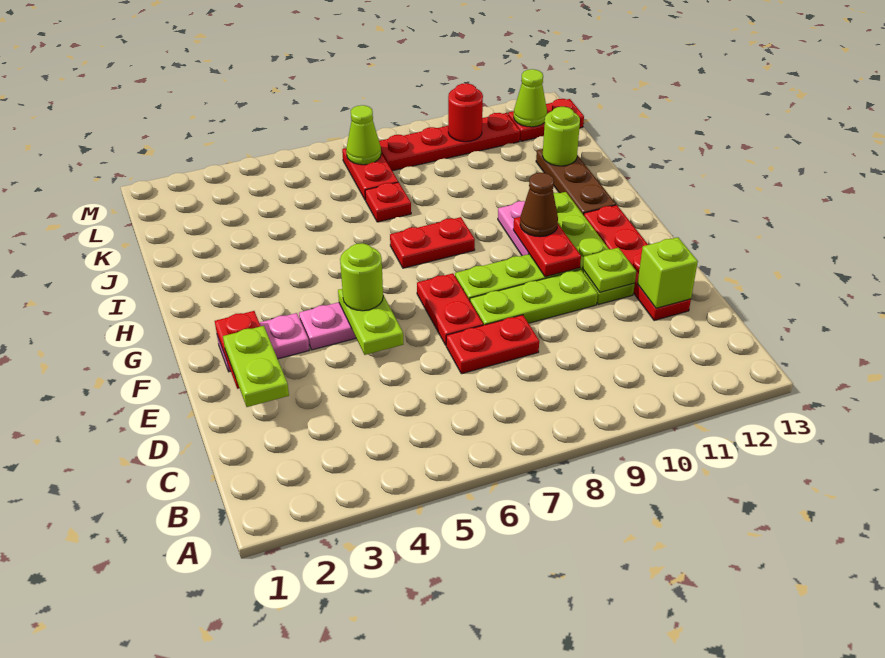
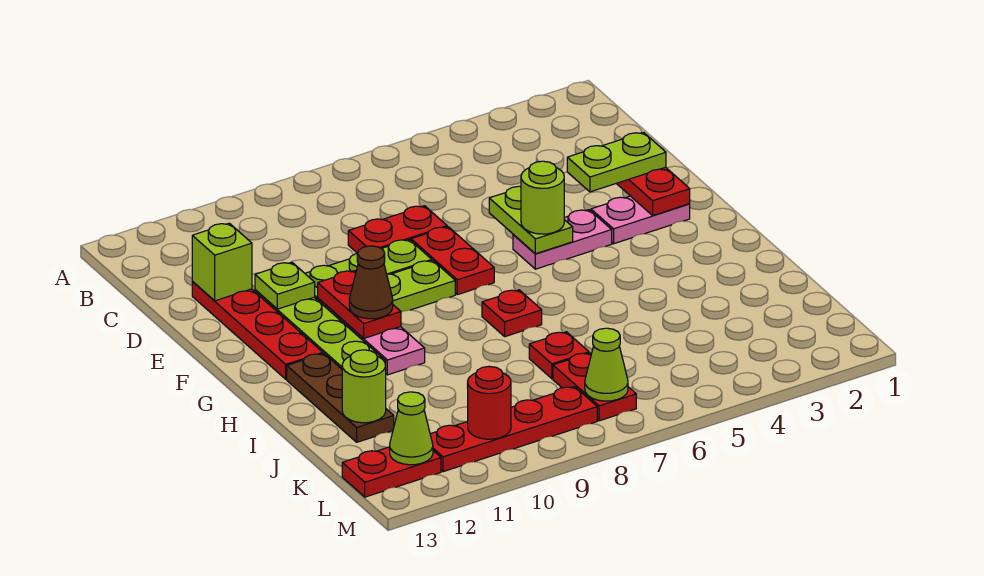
lime plate D2:E2 level 3 -> lime plate E2:E3 level 3
red plate H7:H8 level 1 -> red plate H7 level 1

